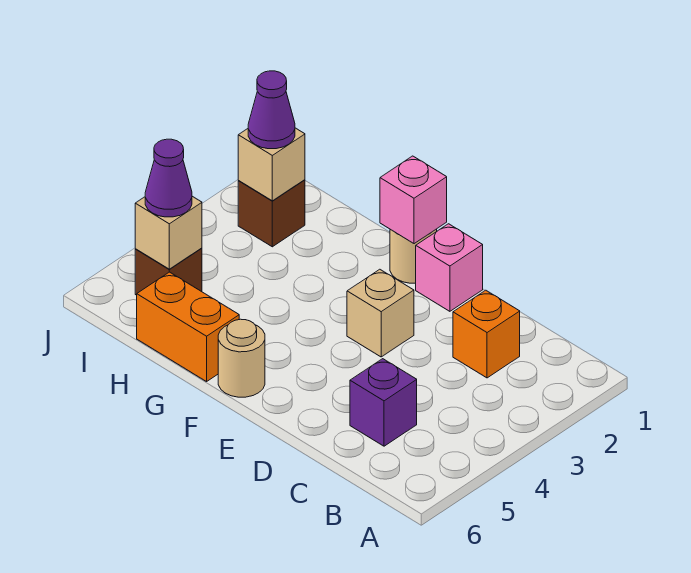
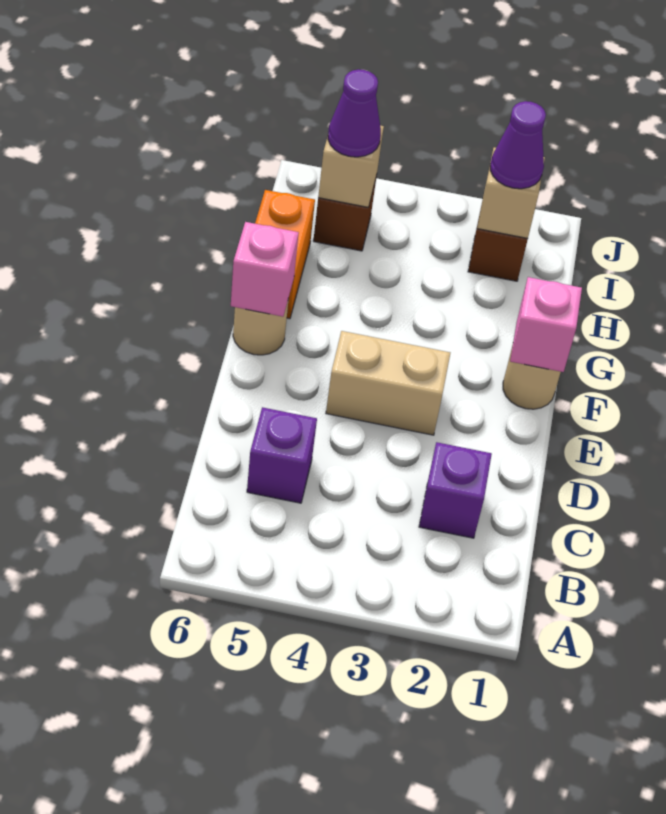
orange brick C2 level 1 -> purple brick C2 level 1
pink brick E1 level 1 -> pink brick F6 level 2
tan brick E3 level 1 -> tan brick E3:E4 level 1

